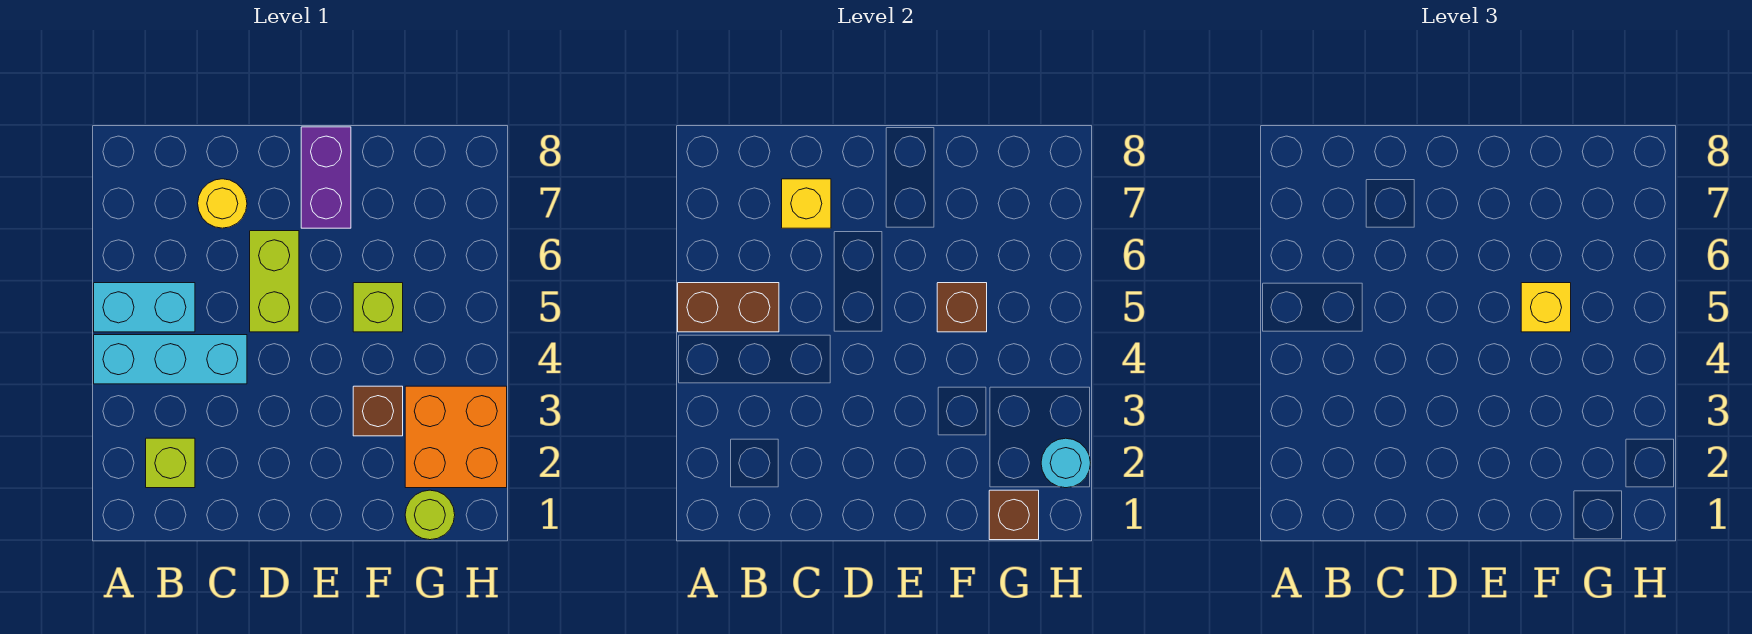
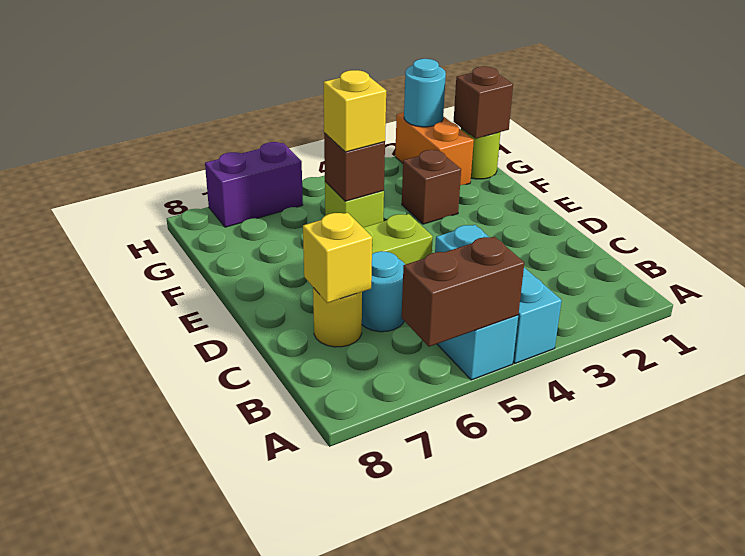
brown brick A5:B5 level 2 -> brown brick A5:A6 level 2
lime brick B2 level 1 -> none
none -> cyan round brick C6 level 1
purple brick E7:E8 level 1 -> purple brick H6:H7 level 1
orange brick G2:H3 level 1 -> orange brick G2:H2 level 1

